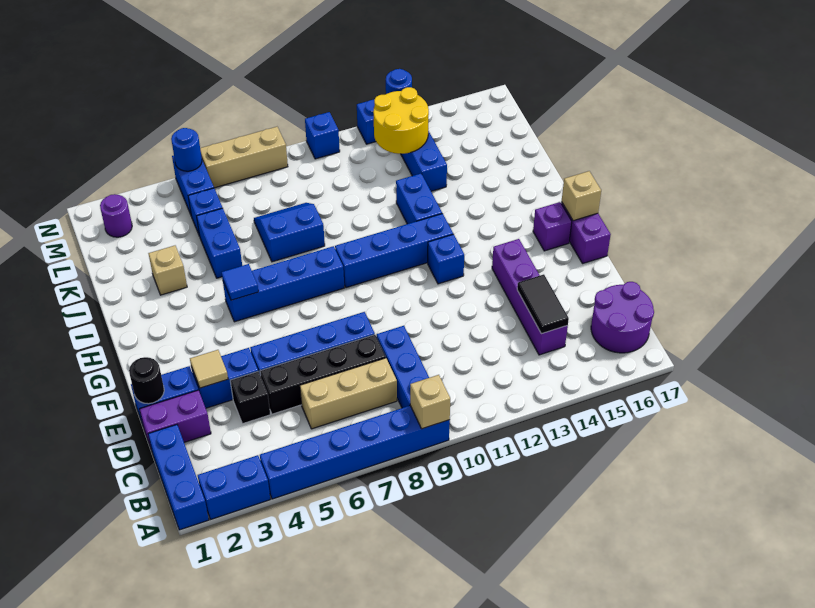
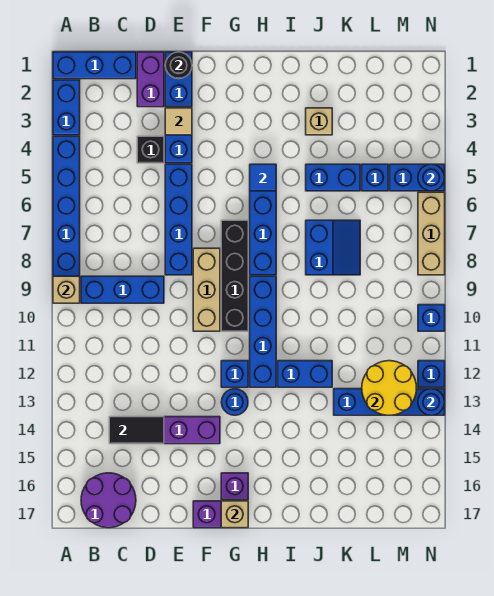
tan brick C6:C8 level 1 -> tan brick F8:F10 level 1
black brick D5:D8 level 1 -> black brick G7:G10 level 1
none -> blue round brick G13 level 1
purple round brick M2 level 1 -> none

